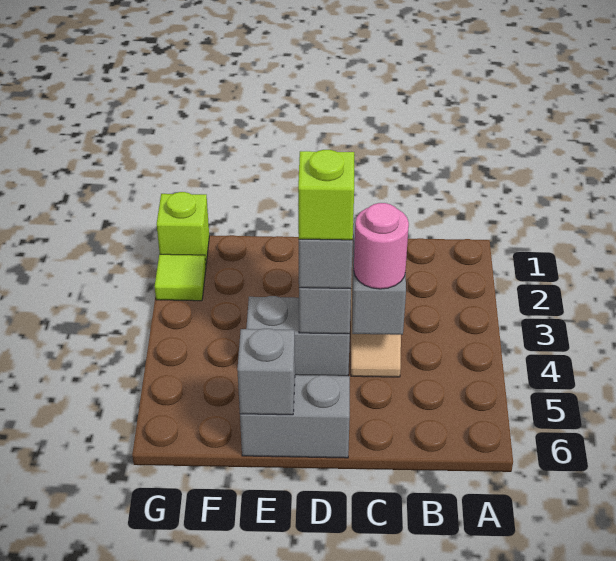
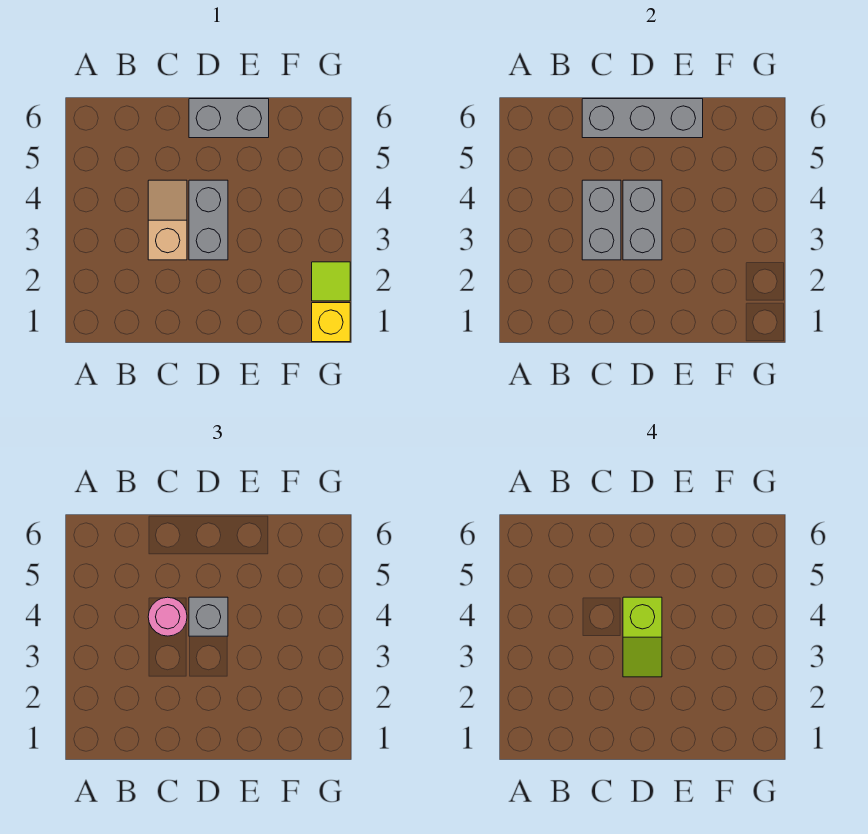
grey brick D4:E4 level 1 -> grey brick D3:D4 level 1
grey brick E6 level 2 -> grey brick C6:E6 level 2
lime brick G1 level 1 -> yellow brick G1 level 1

